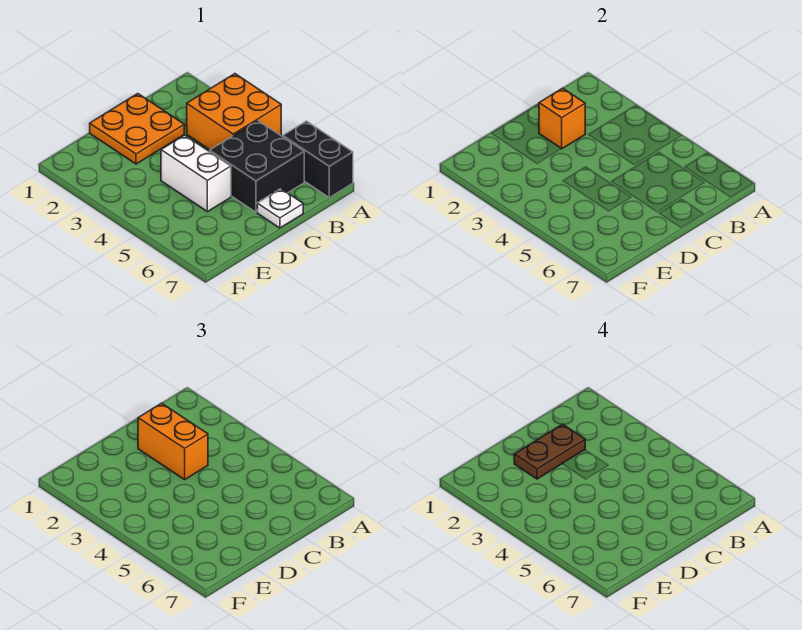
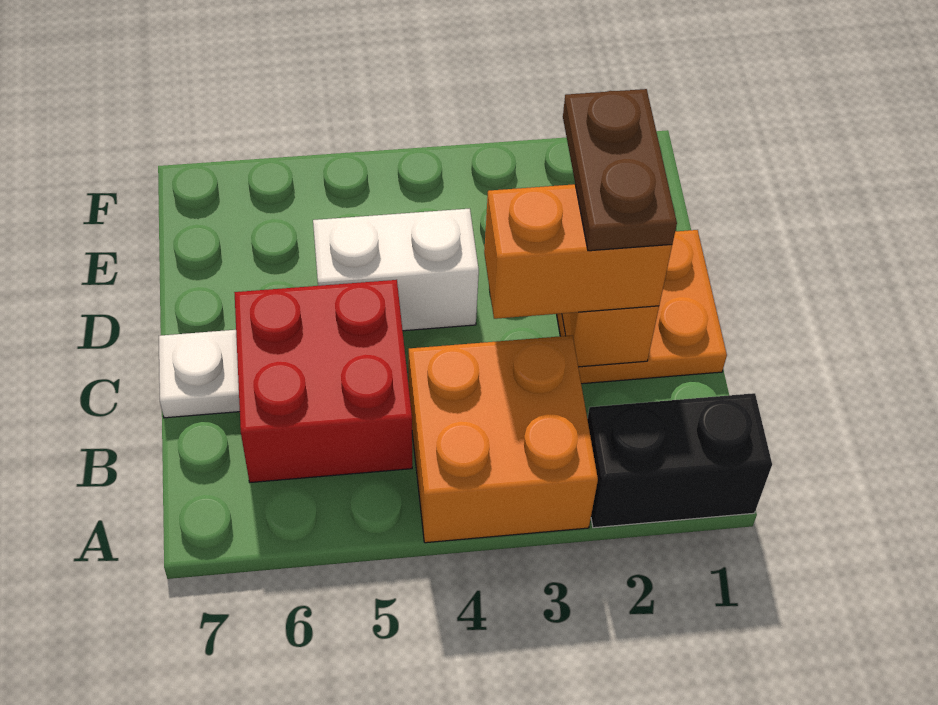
black brick A6:A7 level 1 -> black brick A1:A2 level 1
black brick B5:C6 level 1 -> red brick B5:C6 level 1

